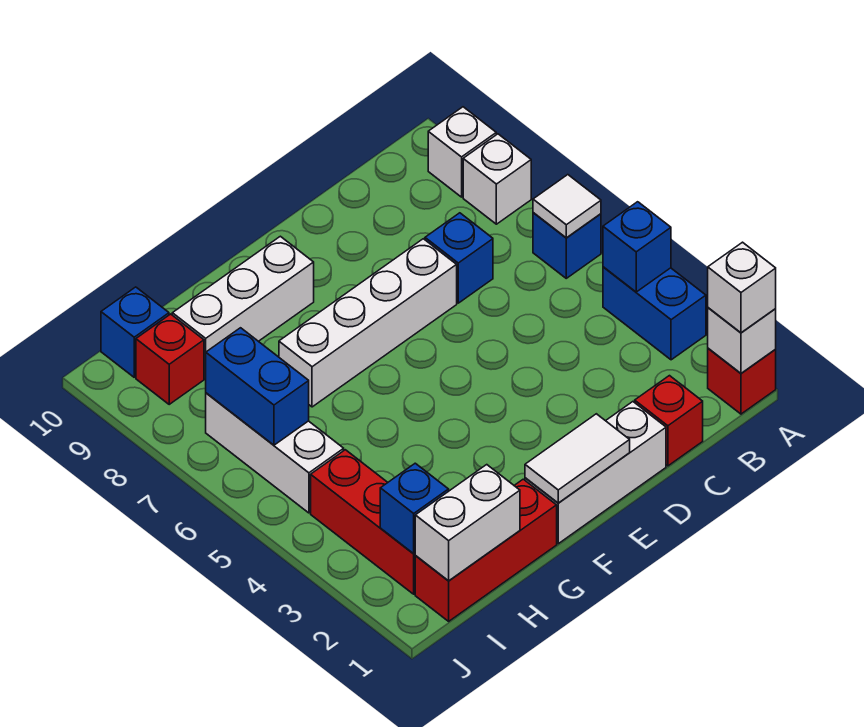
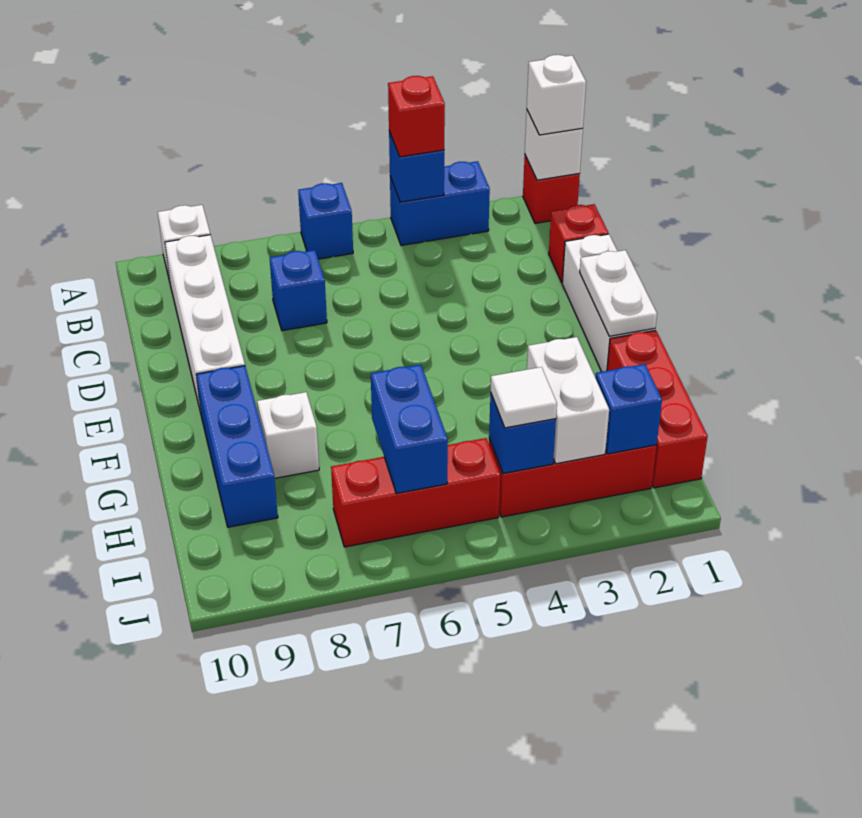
white tile A6 level 2 -> white tile I4 level 3
white brick A8 level 1 -> white brick G8 level 1
white brick D7:G7 level 1 -> white brick B9:E9 level 1
white tile E1:F1 level 2 -> white plate E1:F1 level 2
white brick F9:H9 level 1 -> blue brick F9:H9 level 1
white brick H1:I1 level 2 -> white brick H3:I3 level 2
white brick I5:I7 level 1 -> red brick I5:I7 level 1
blue brick I6:I7 level 2 -> blue brick H6:I6 level 2
red brick I9 level 1 -> red brick A4 level 3
blue brick I10 level 1 -> blue brick I4 level 2

